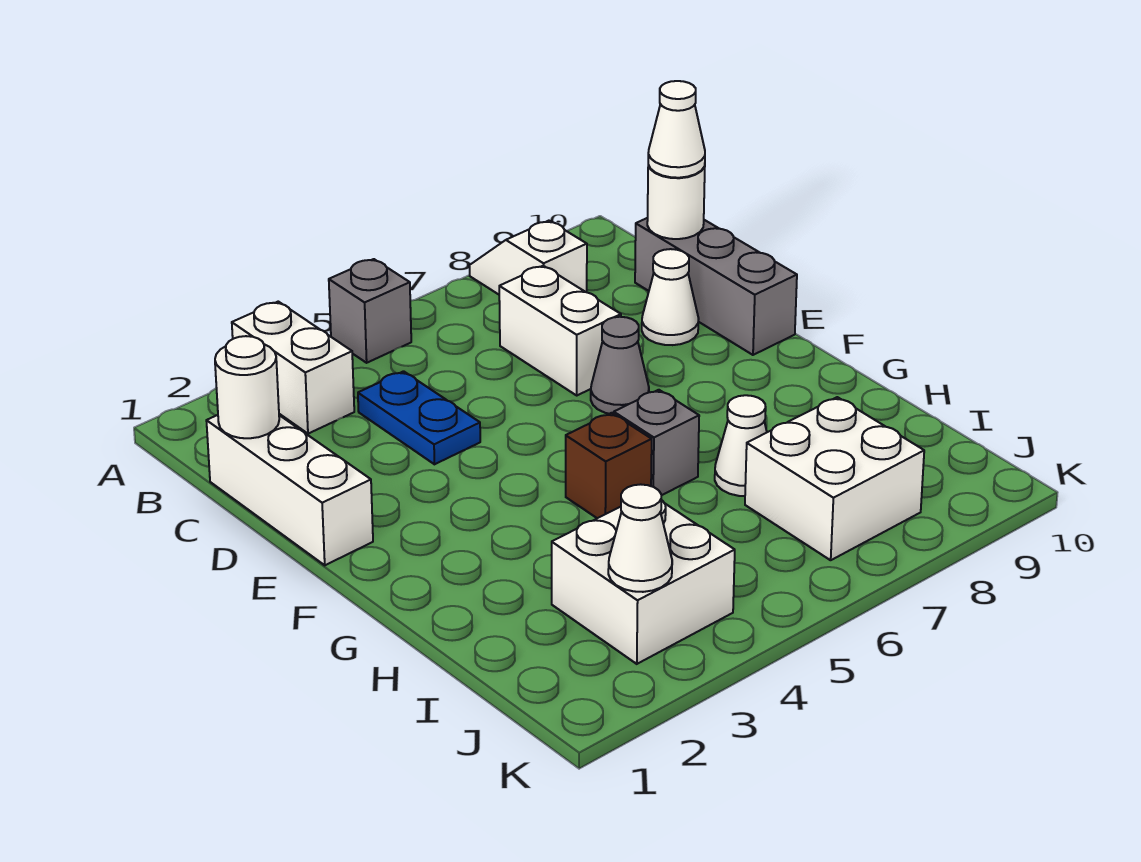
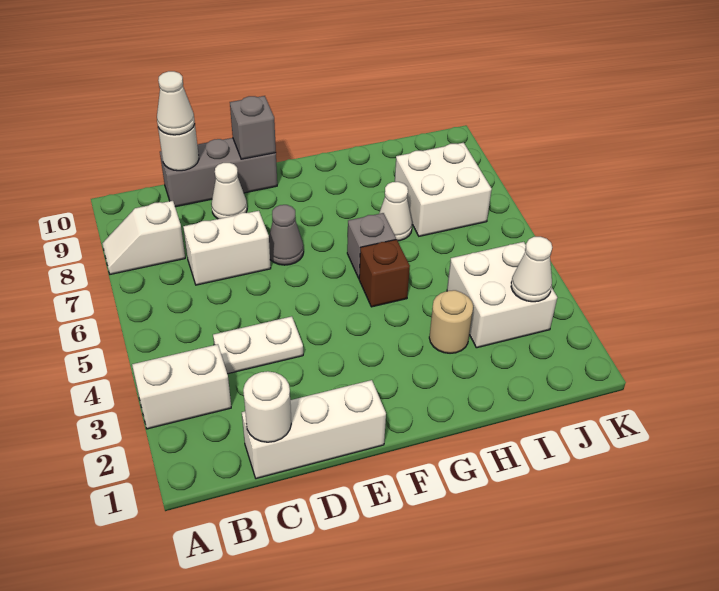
grey brick A5 level 1 -> grey brick E10 level 2
blue plate C4:D4 level 1 -> white plate C4:D4 level 1
none -> tan round brick H3 level 1

